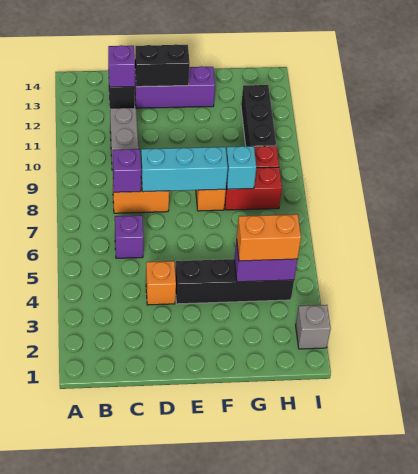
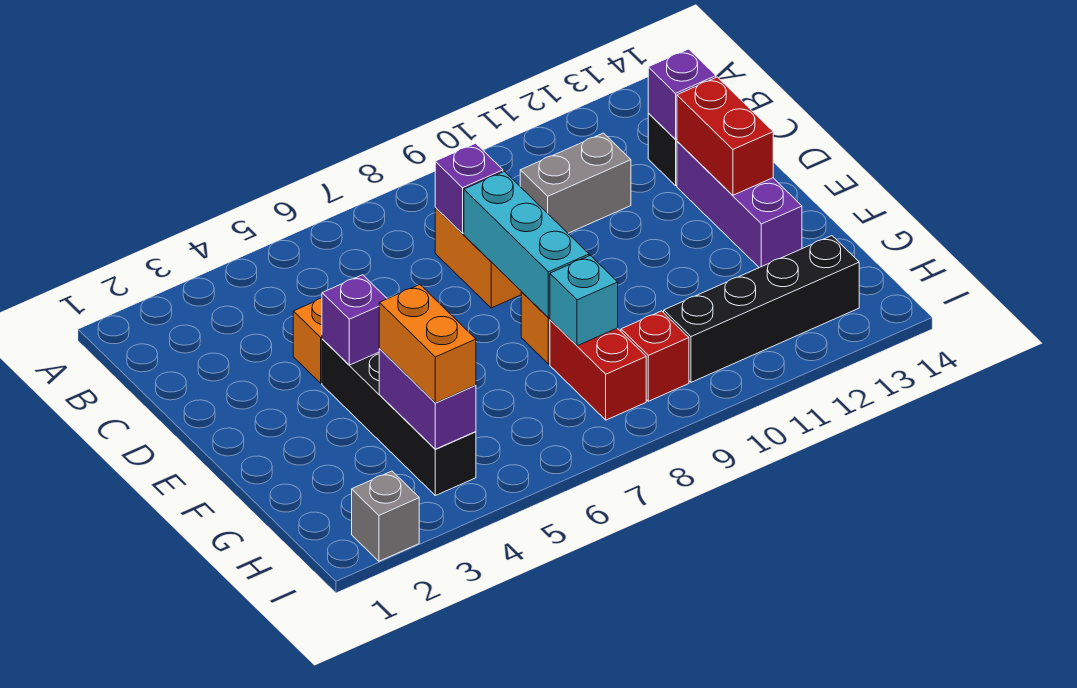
purple brick C6 level 1 -> purple brick E4 level 2
black brick D13:E13 level 2 -> red brick D13:E13 level 2
black brick H10:H12 level 1 -> black brick H10:H13 level 1

